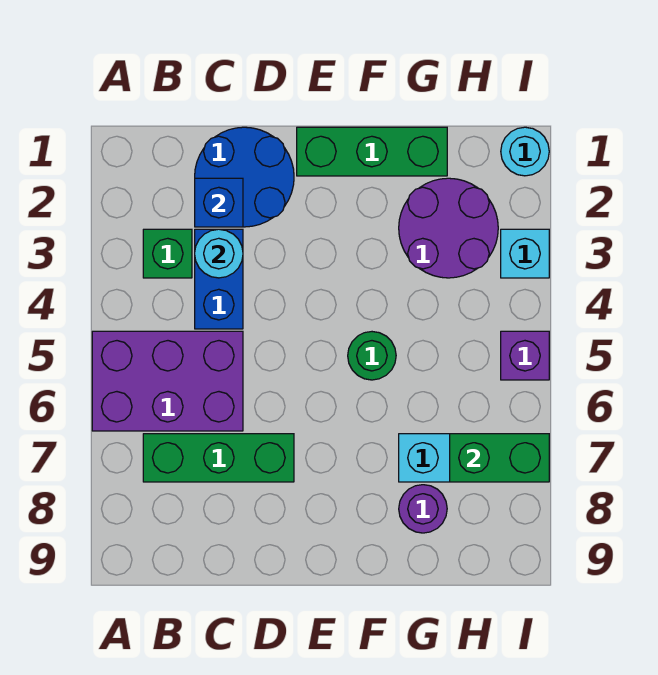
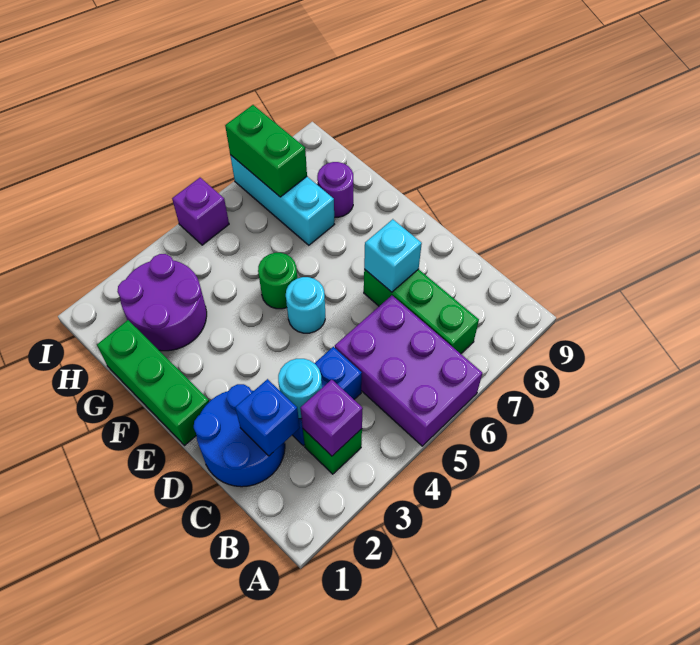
none -> purple brick B3 level 2
cyan round brick I1 level 1 -> cyan round brick E5 level 1
cyan brick I3 level 1 -> cyan brick D7 level 2

